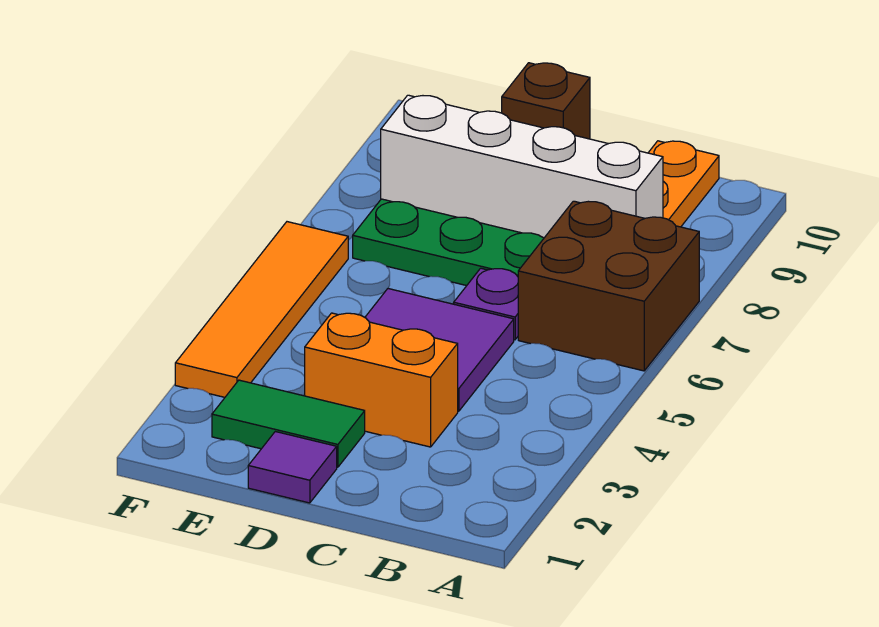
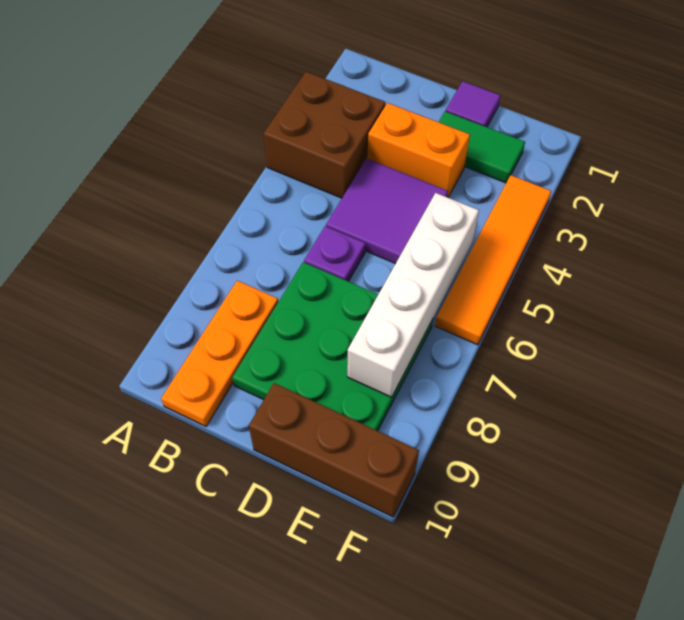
brown brick A6:B7 level 1 -> brown brick A3:B4 level 1
white brick B8:E8 level 2 -> white brick E5:E8 level 2
brown brick D10 level 1 -> brown brick D10:F10 level 1

